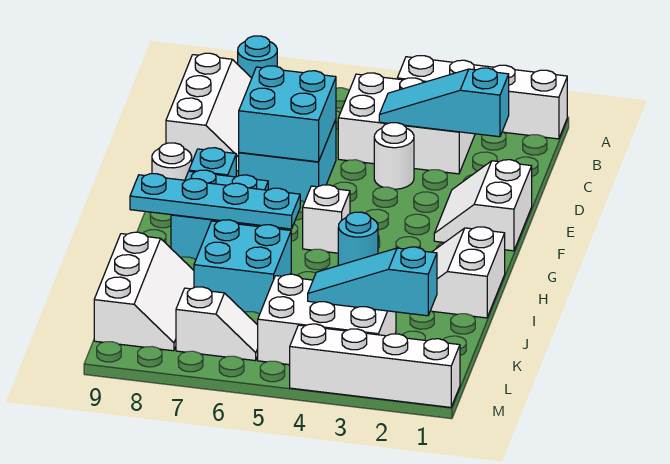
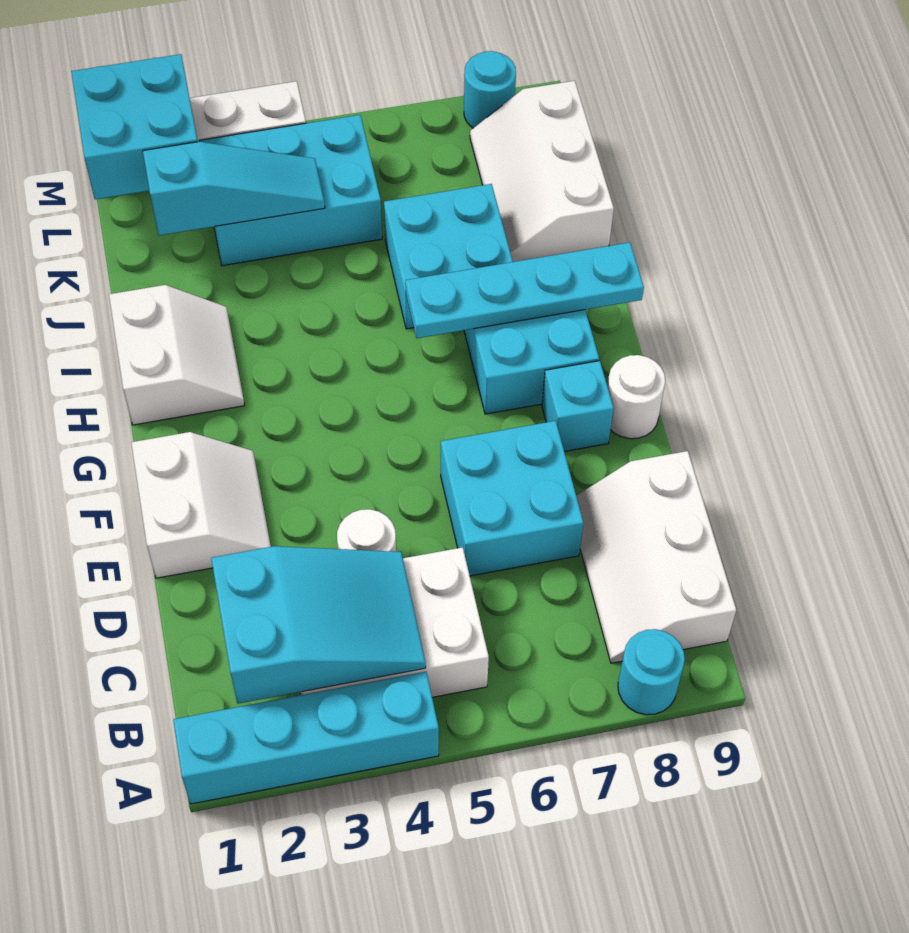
white brick A1:A4 level 1 -> cyan brick A1:A4 level 1
cyan slope C2:C4 level 2 top 2 -> cyan slope B2:C4 level 2 top 2
cyan brick D6:E7 level 2 -> cyan brick L1:M2 level 2
white brick G5 level 1 -> none
cyan round brick H4 level 1 -> cyan round brick M8 level 1
white brick K3:L5 level 1 -> cyan brick K3:L5 level 1
white slope L6:L7 level 1 top 7 -> none

